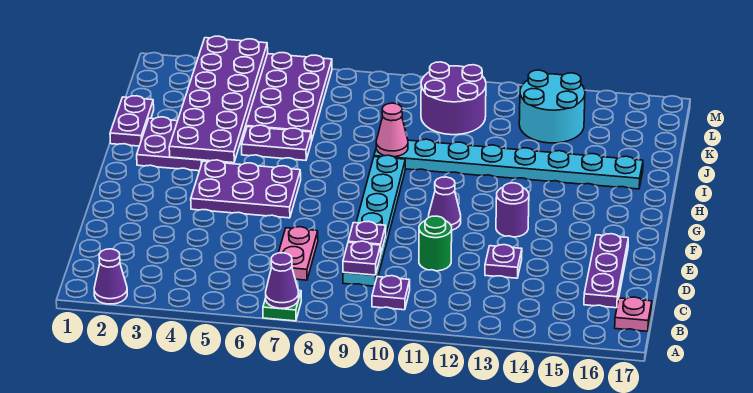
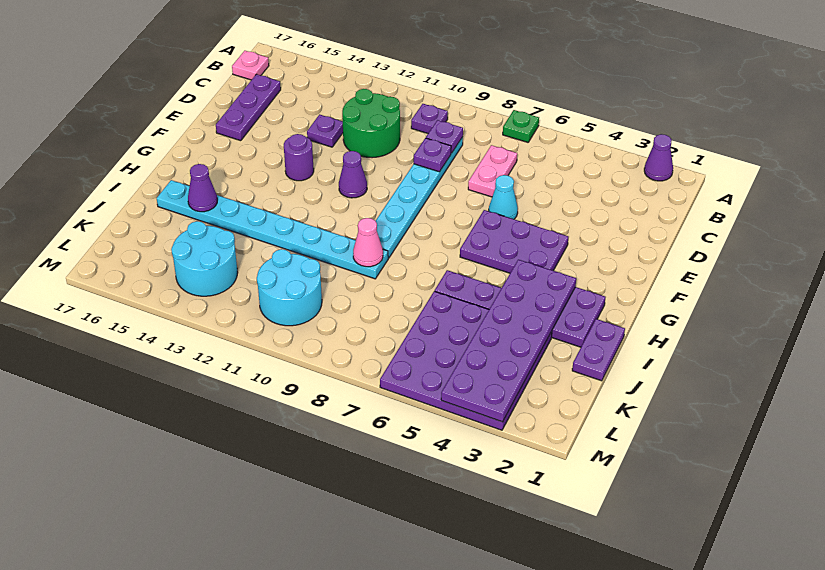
purple cone A7 level 2 -> purple cone I15 level 2
green round brick D11 level 1 -> green round brick C11:D12 level 1
none -> cyan cone E6 level 1
purple round brick K10:L11 level 1 -> cyan round brick K10:L11 level 1

